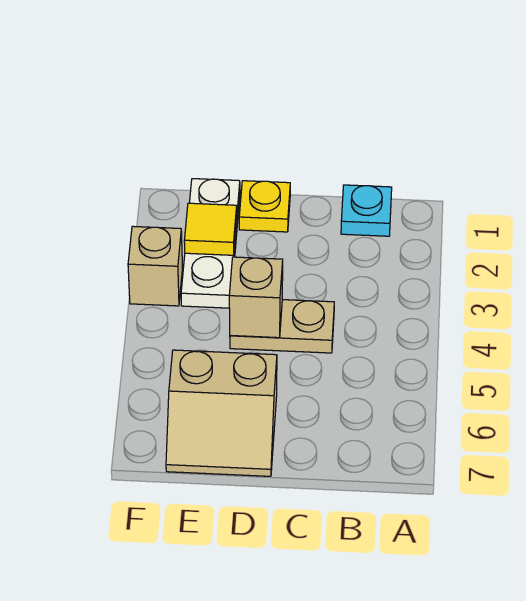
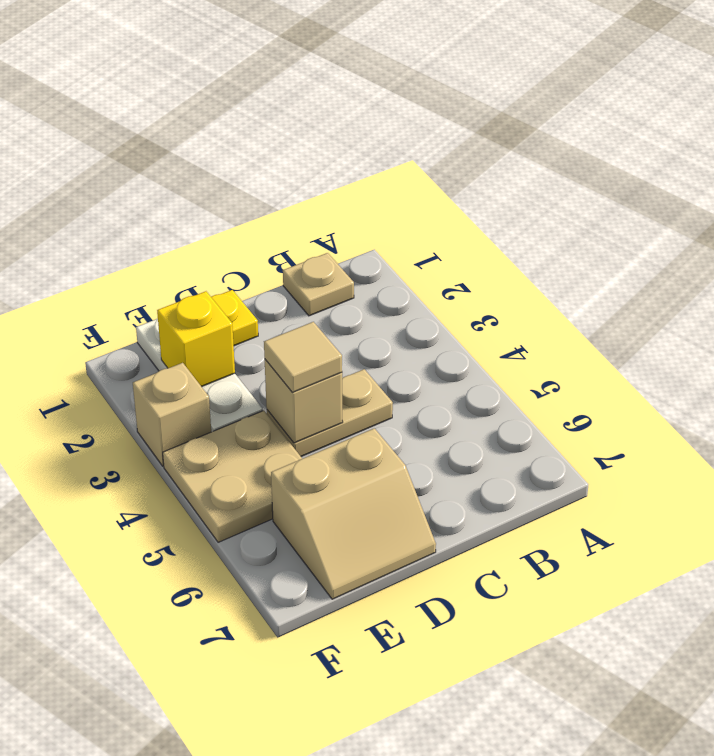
cyan plate B1 level 1 -> tan plate B1 level 1
none -> tan tile D4 level 3
yellow tile E2 level 2 -> yellow brick E2 level 2
none -> tan plate E4:F5 level 1

